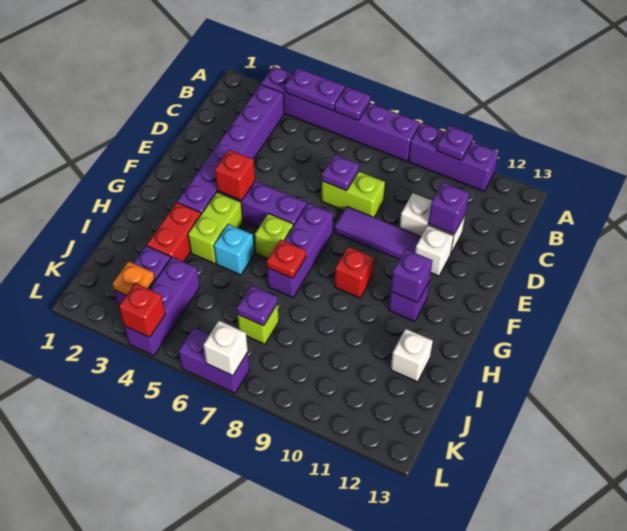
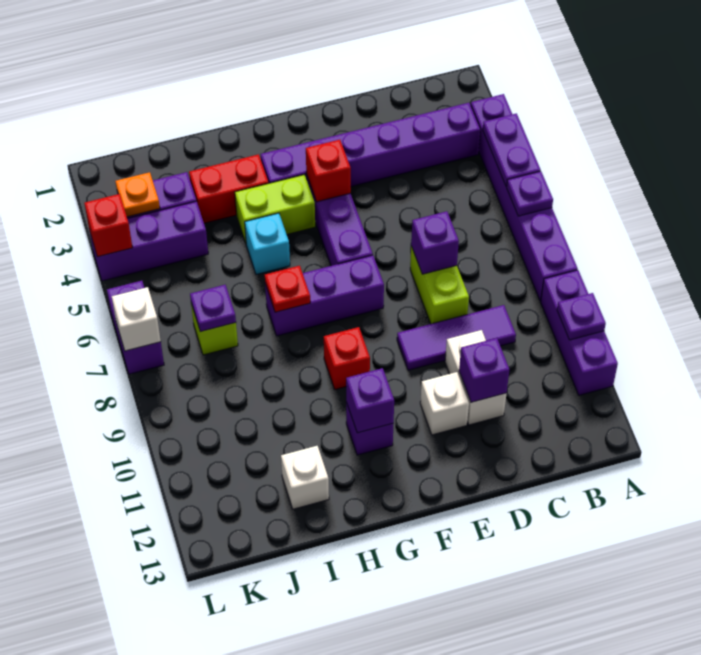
purple plate D7 level 2 -> purple brick D7 level 2
purple tile E8:E10 level 1 -> purple tile C9:E9 level 1
lime brick G6 level 1 -> none

